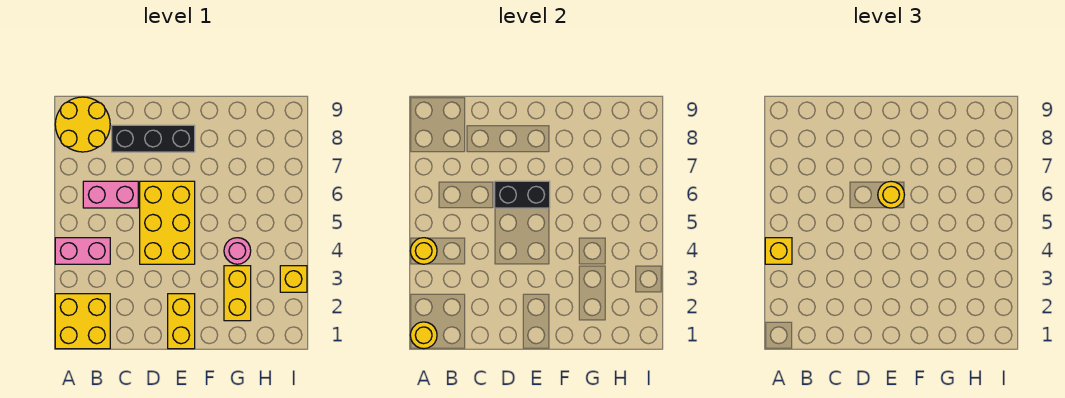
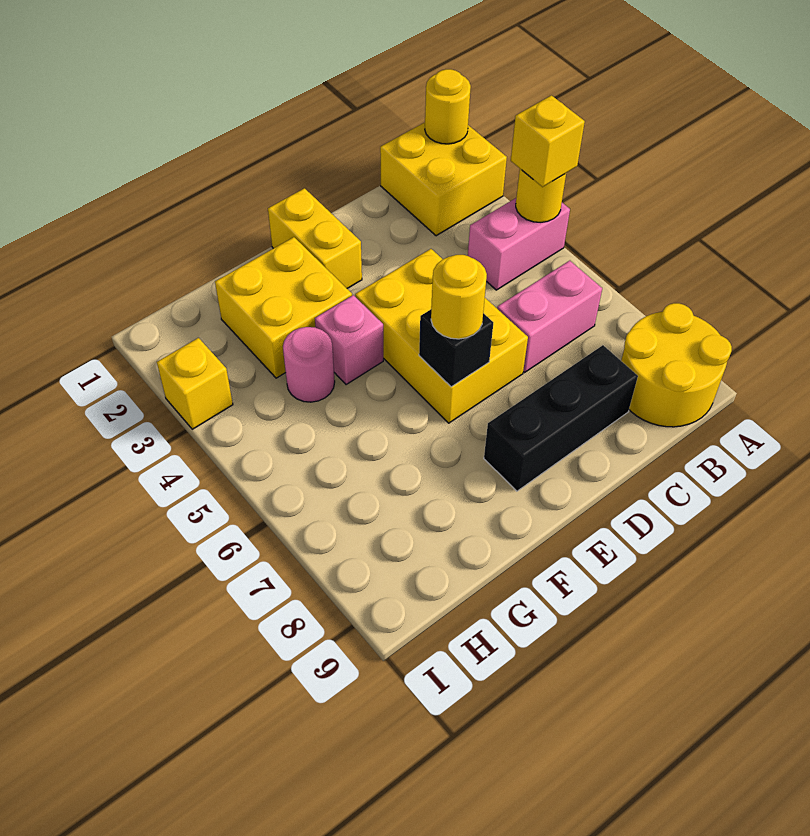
black brick D6:E6 level 2 -> black brick E6 level 2
none -> pink brick F4 level 1
yellow brick G2:G3 level 1 -> yellow brick F2:G3 level 1

